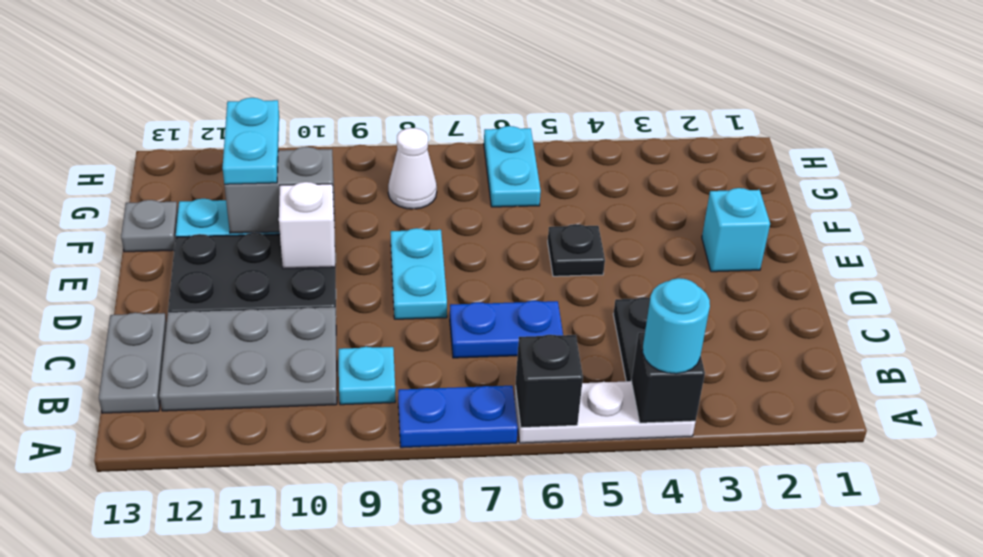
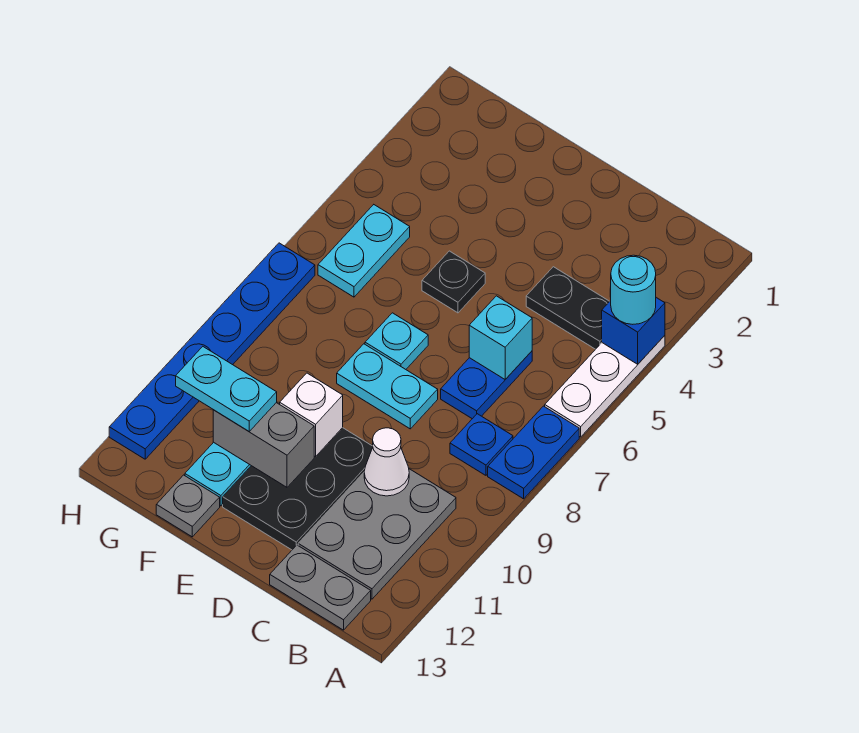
black brick A4 level 2 -> blue brick A4 level 2
black brick A6 level 2 -> none
none -> blue plate B8 level 1
cyan plate B9 level 1 -> cyan plate E7 level 1
cyan brick E2 level 1 -> cyan brick C6 level 2
grey brick F10:F11 level 2 -> grey brick E11:F11 level 2
cyan plate G6:H6 level 1 -> cyan plate G5:G6 level 1
white cone G8 level 1 -> white cone C10 level 2
none -> blue plate H7:H12 level 1

